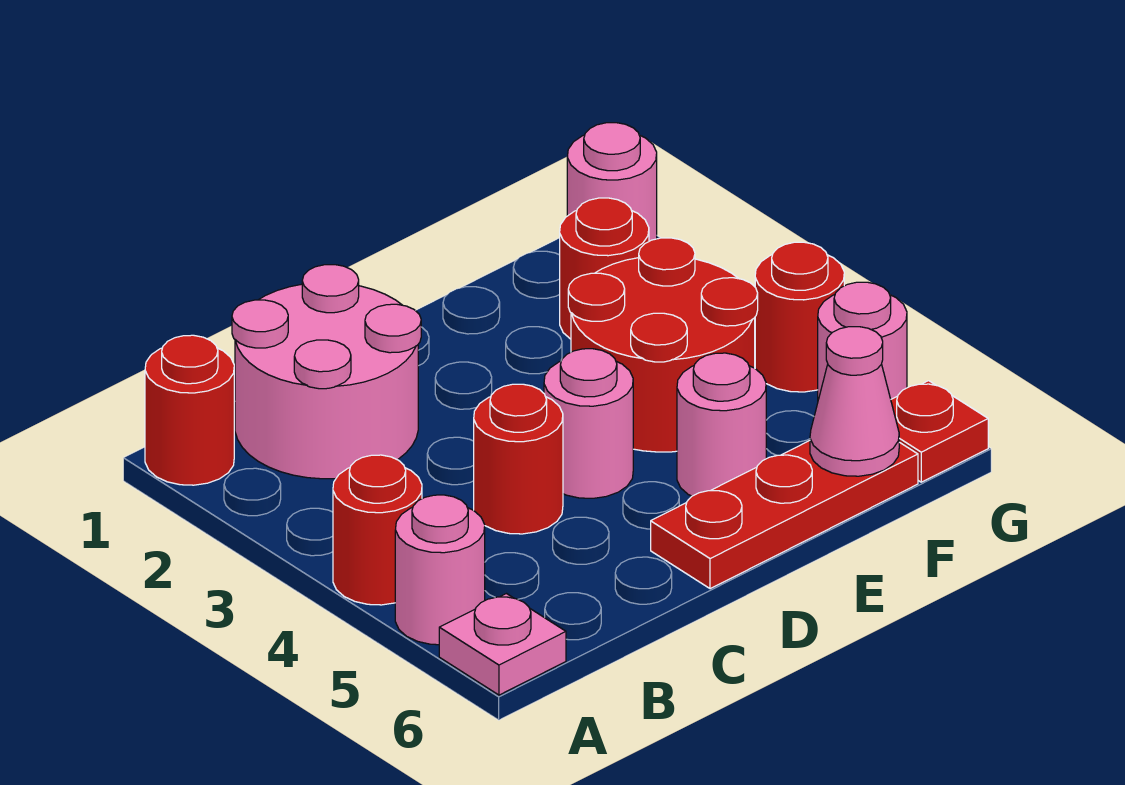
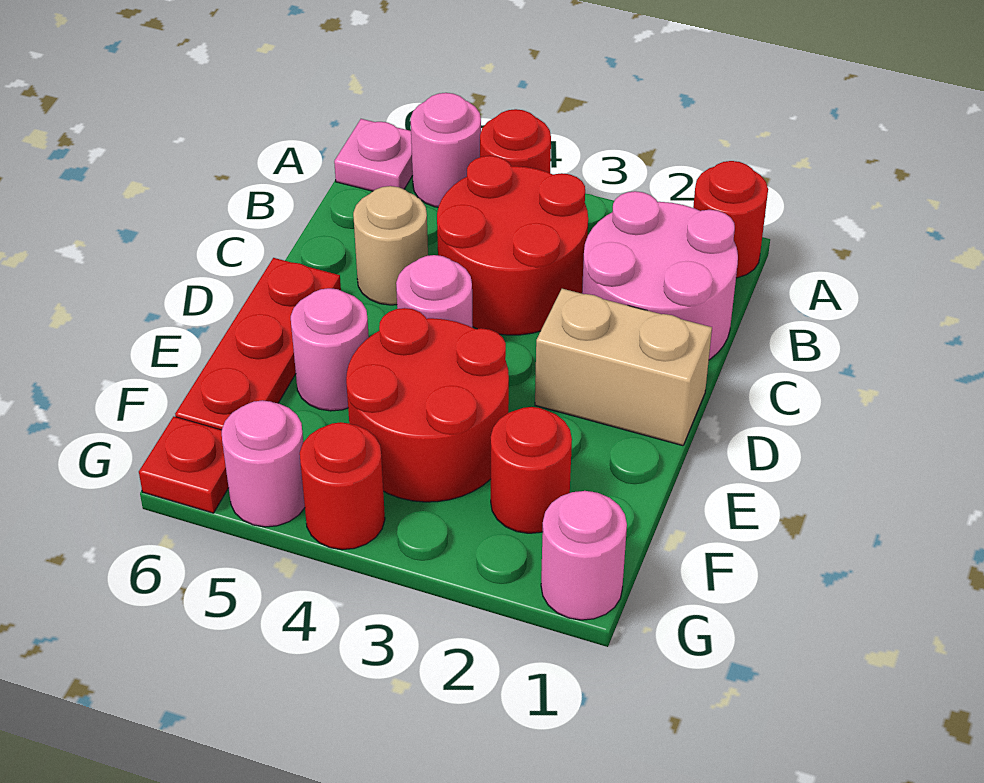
red round brick C4 level 1 -> red round brick B3:C4 level 1
none -> tan round brick C5 level 1
none -> tan brick D1:D2 level 1
pink cone F6 level 2 -> none

